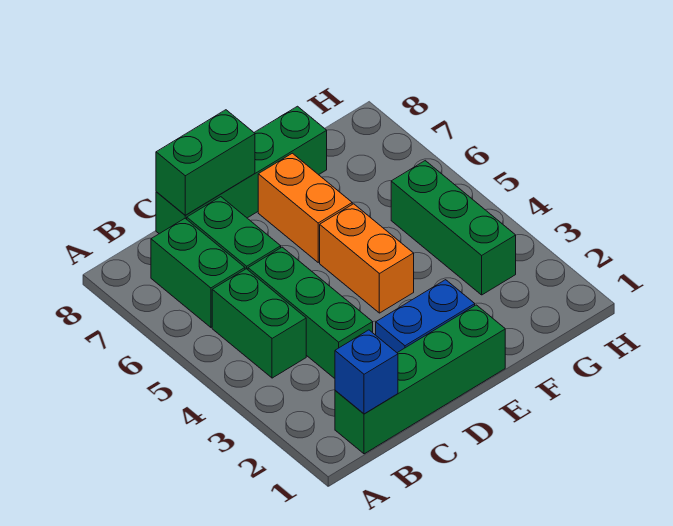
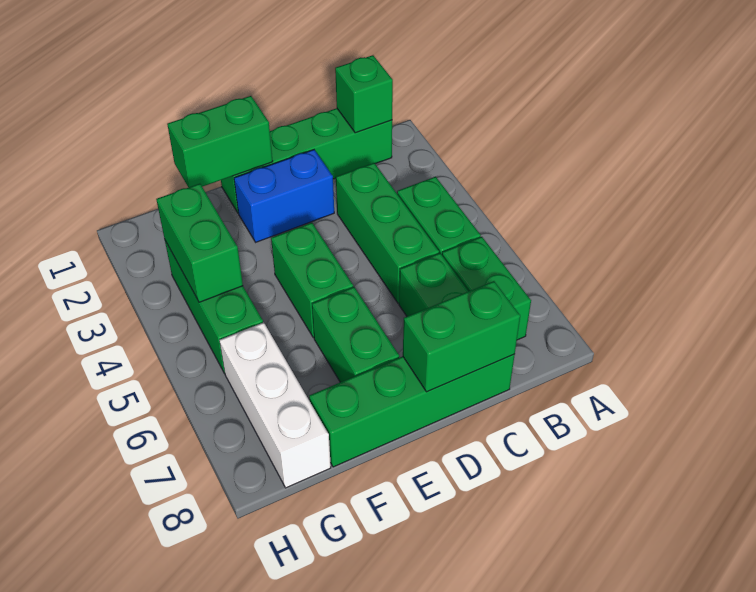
blue brick B1 level 2 -> green brick B1 level 2
none -> green brick E1:F1 level 2
orange brick E4:E5 level 1 -> green brick E4:E5 level 1
orange brick E6:E7 level 1 -> green brick E6:E7 level 1
none -> green brick G3:G4 level 2
none -> white brick G6:G8 level 1

